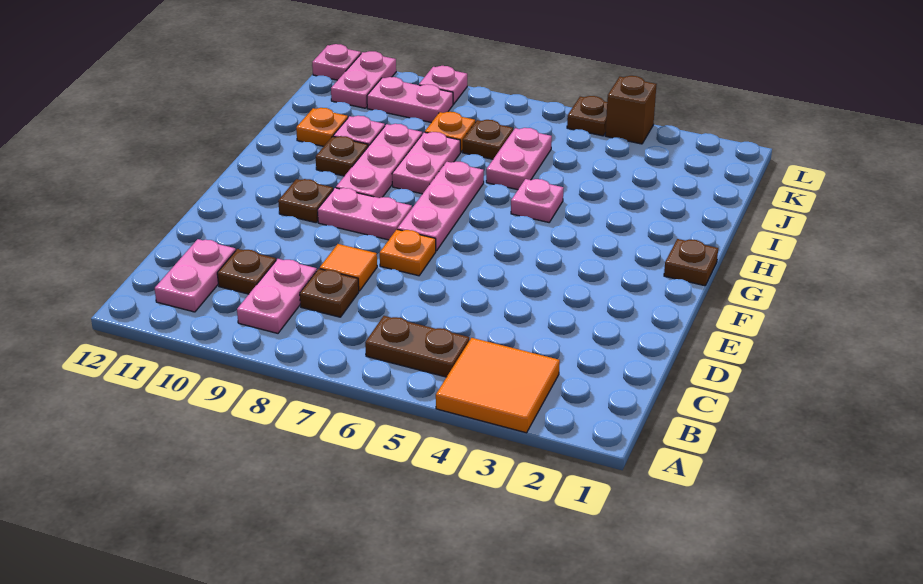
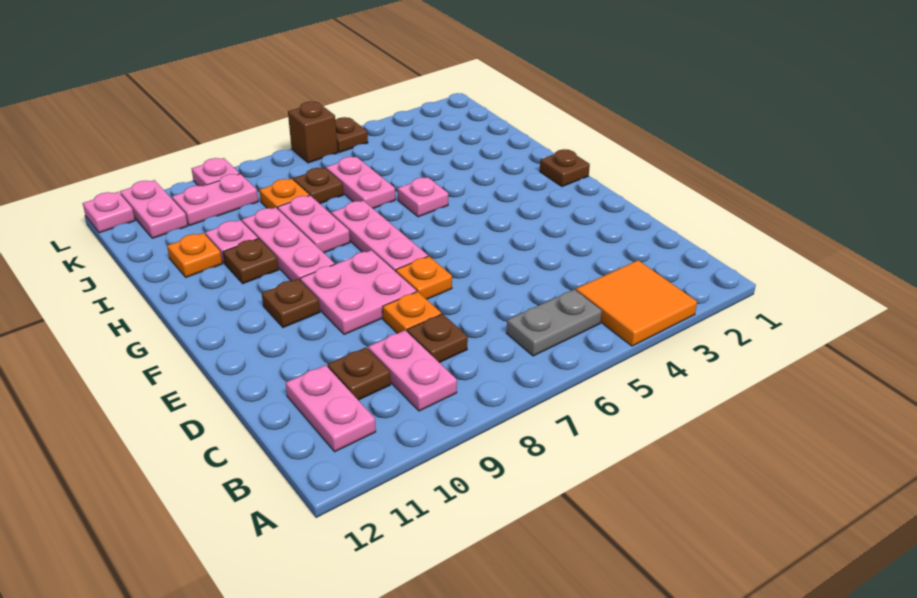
brown plate B5:B6 level 1 -> grey plate B5:B6 level 1
orange tile D8 level 1 -> orange plate D8 level 1
pink plate F8:F9 level 1 -> pink plate E8:F9 level 1
brown brick L4 level 1 -> brown brick L6 level 1

